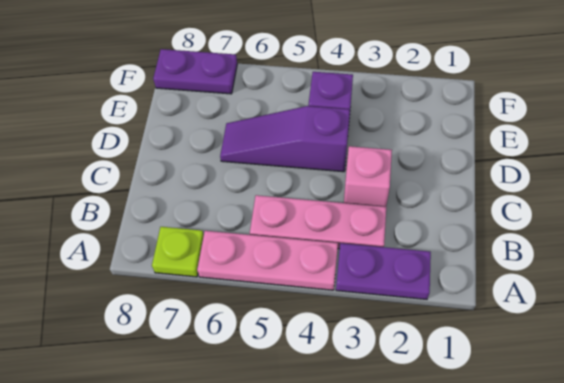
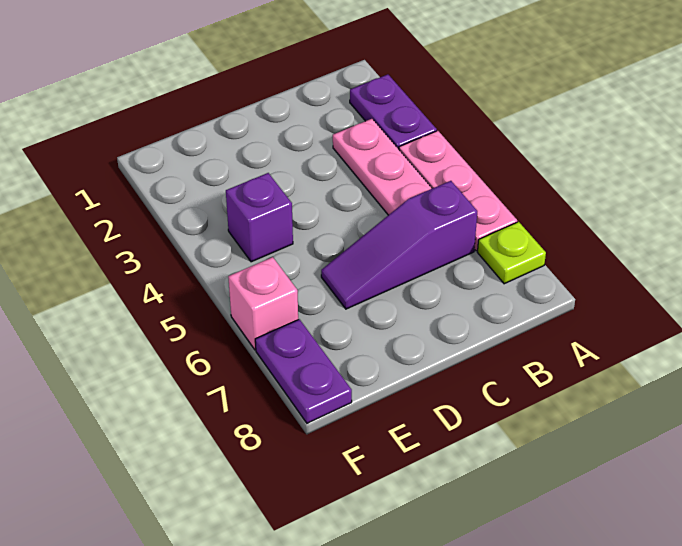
pink brick C3 level 1 -> pink brick F6 level 1
purple slope D4:D6 level 1 top 4 -> purple slope B6:D6 level 1 top B

